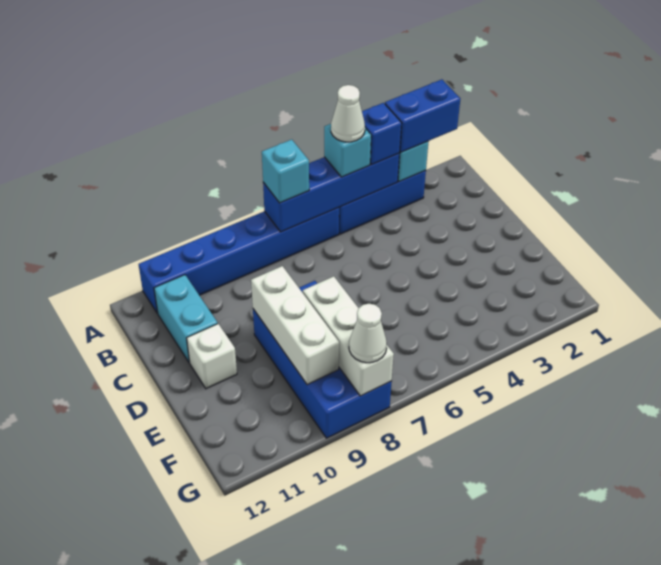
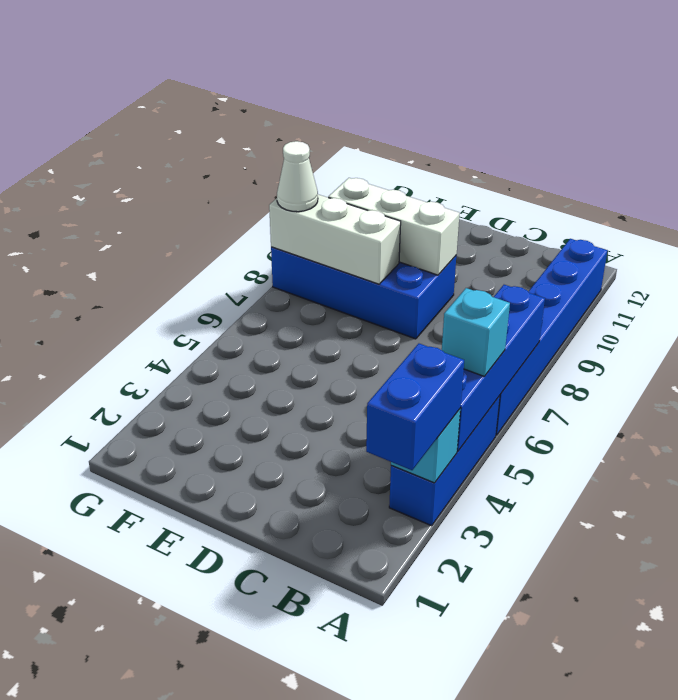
blue brick A4 level 3 -> none
white cone A5 level 4 -> none
cyan brick A7 level 3 -> none
cyan brick B11:C11 level 1 -> none
white brick D11 level 1 -> none

